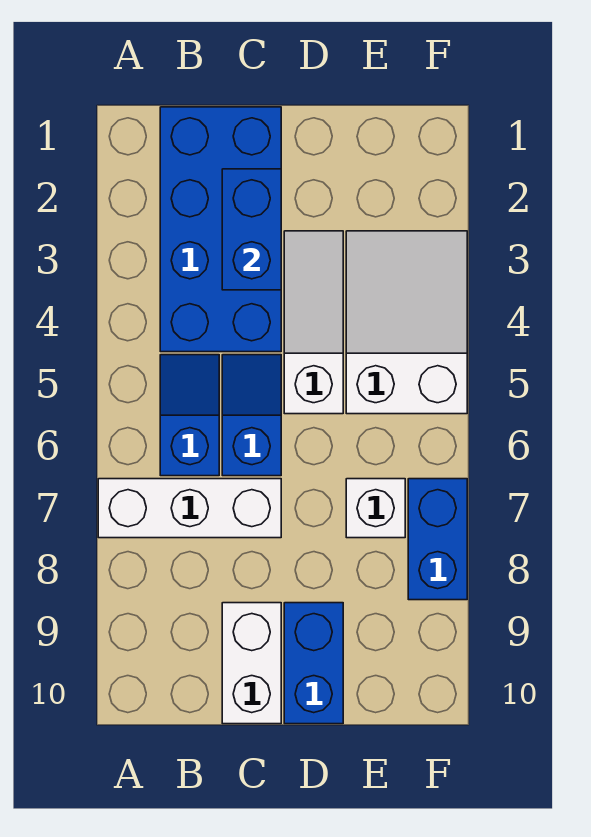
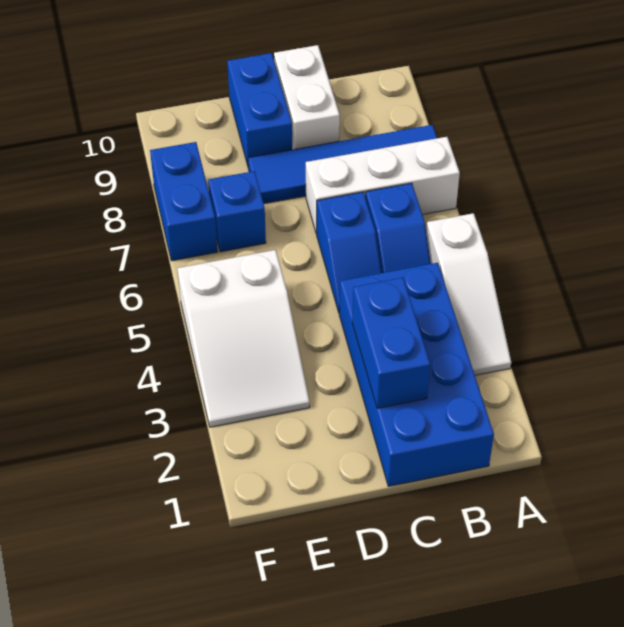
none -> blue tile A8:D8 level 1
white slope D3:D5 level 1 top 5 -> white slope A3:A5 level 1 top 5
white brick E7 level 1 -> blue brick E7 level 1

